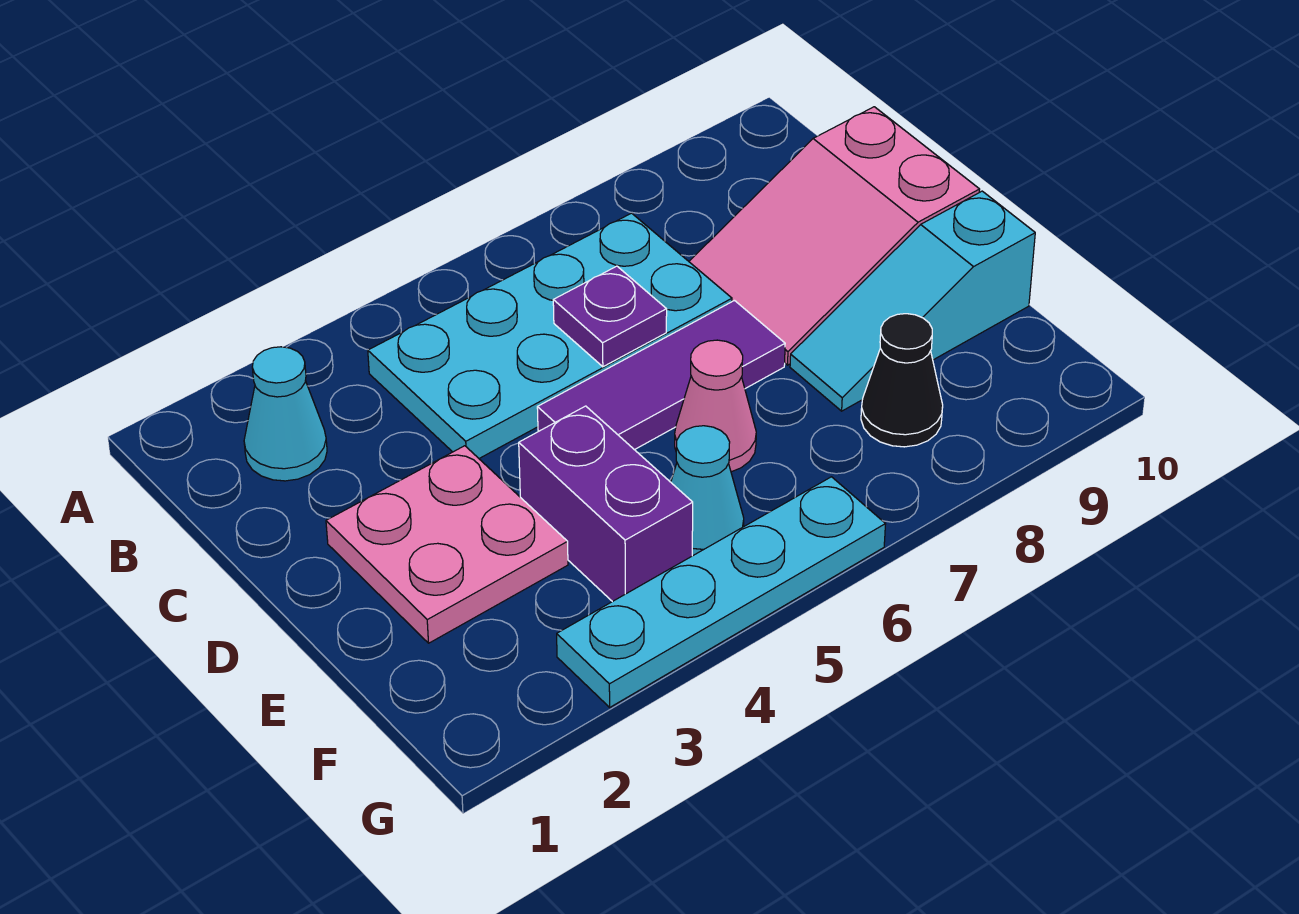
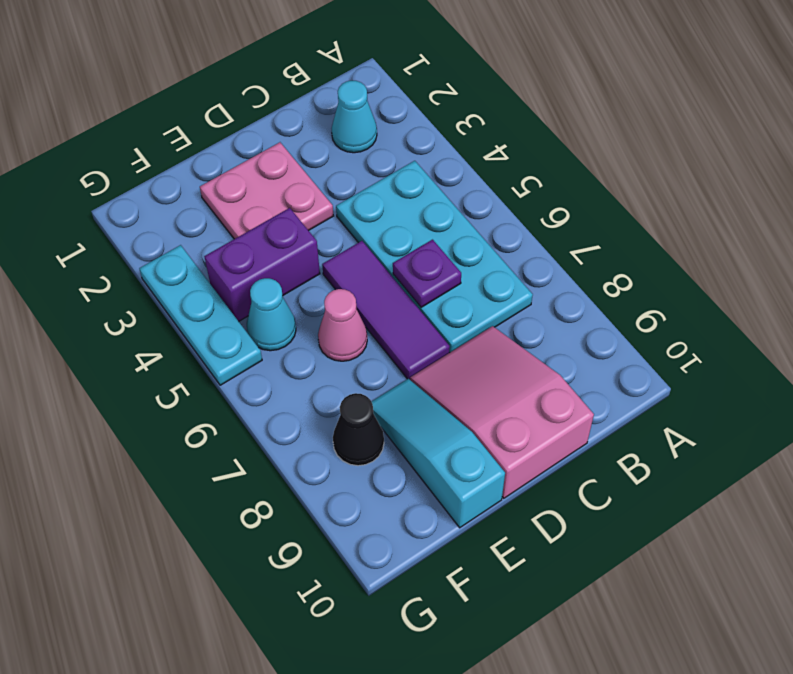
cyan plate G3:G6 level 1 -> cyan plate G3:G5 level 1

